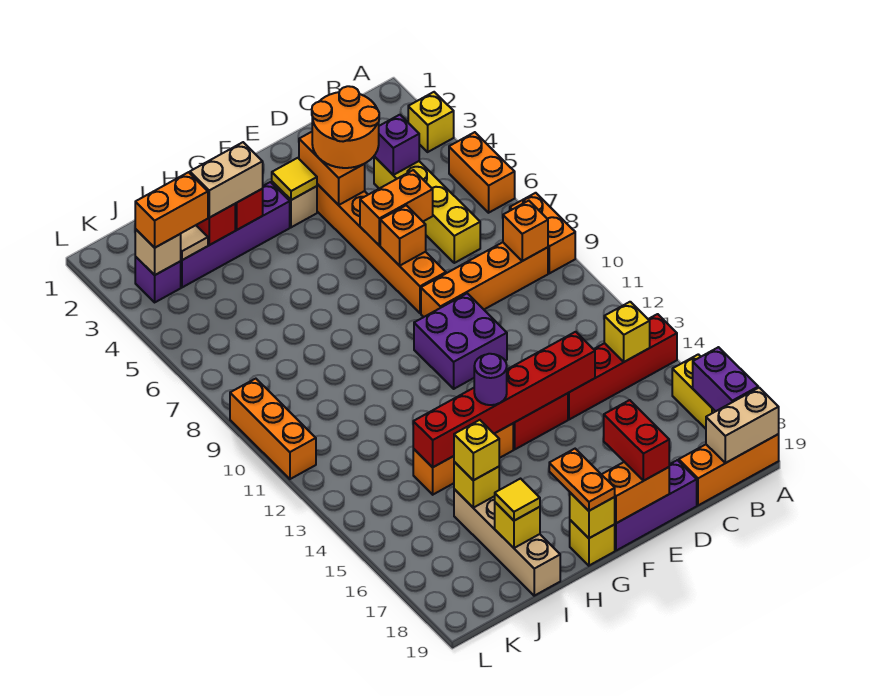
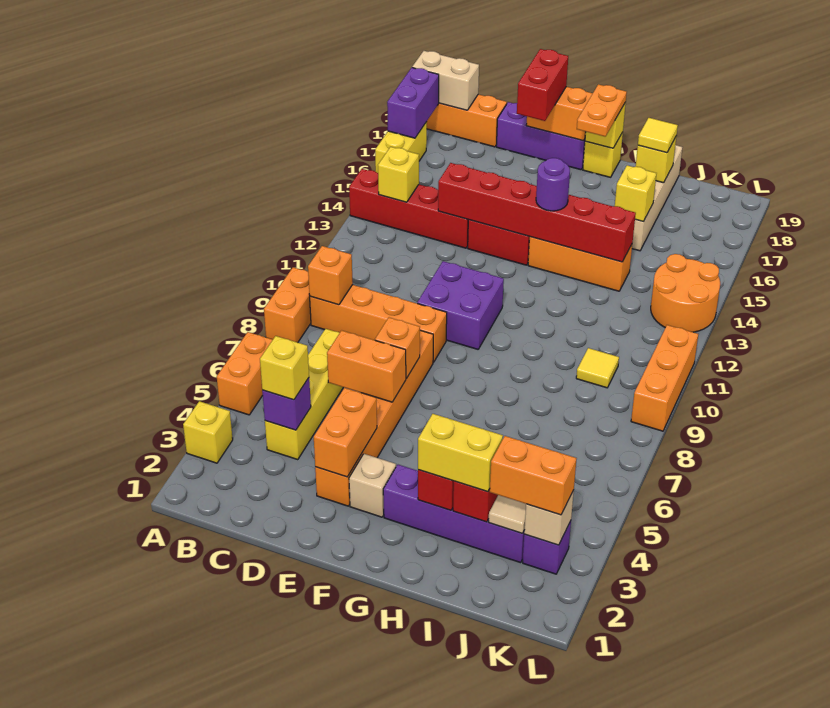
orange round brick D3:E4 level 3 -> orange round brick K13:L14 level 1
yellow tile F3 level 2 -> yellow tile J10 level 1
tan brick H3:I3 level 3 -> yellow brick H3:I3 level 3
yellow brick I16 level 3 -> yellow brick C4 level 3

